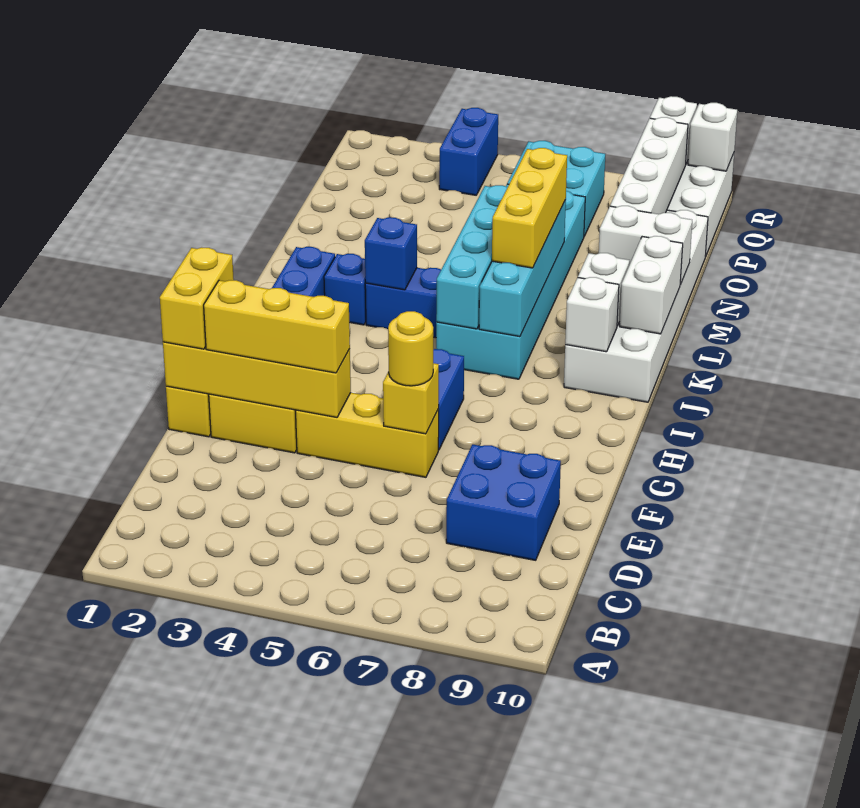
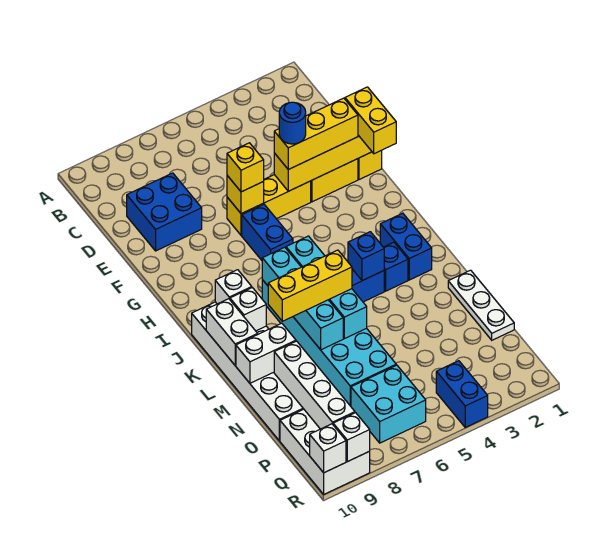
none -> blue round brick F4 level 4
yellow round brick F6 level 3 -> yellow brick F6 level 3
yellow brick K7:M7 level 3 -> yellow brick L6:L8 level 3
none -> white plate M1:O1 level 1

